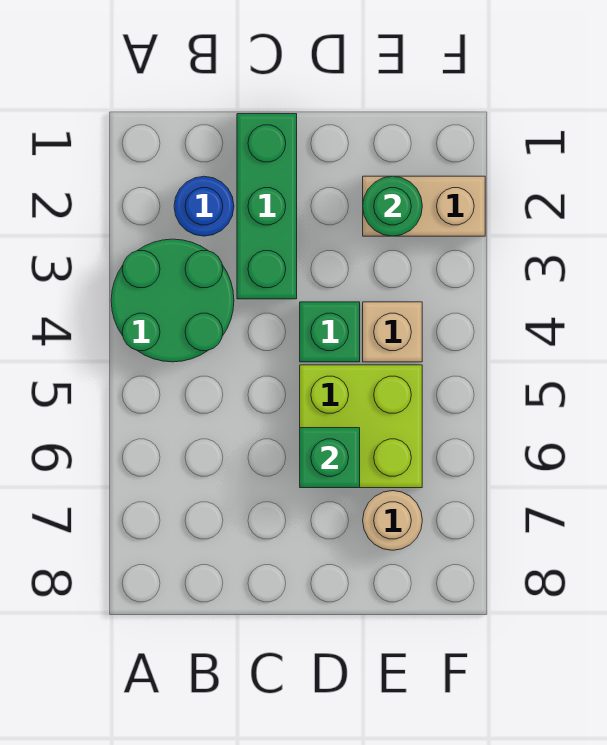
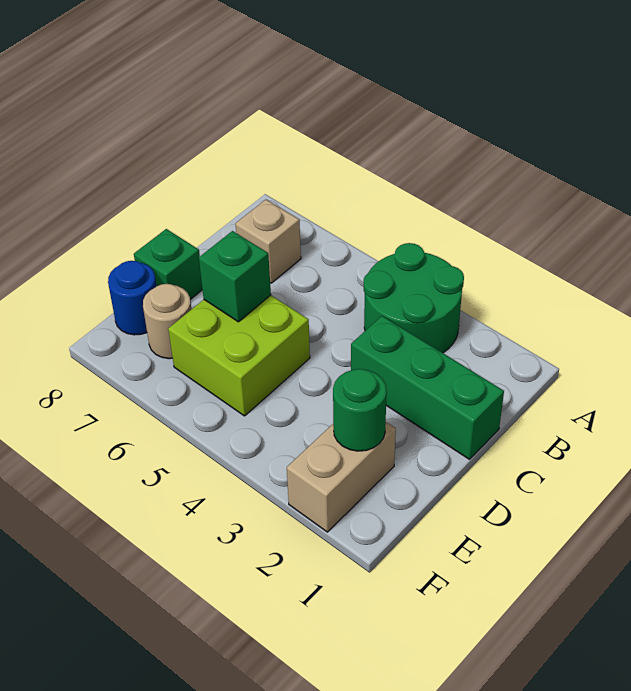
blue round brick B2 level 1 -> blue round brick E8 level 1
green brick D4 level 1 -> green brick D8 level 1
tan brick E4 level 1 -> tan brick B7 level 1

